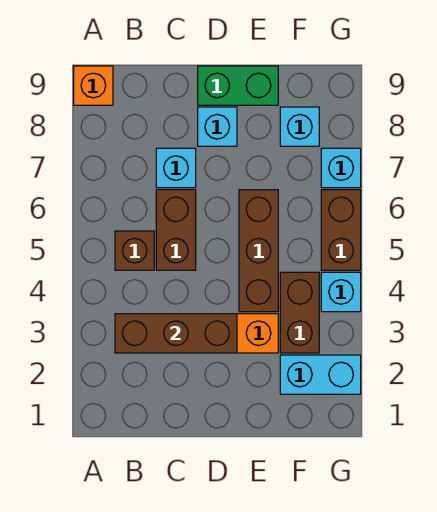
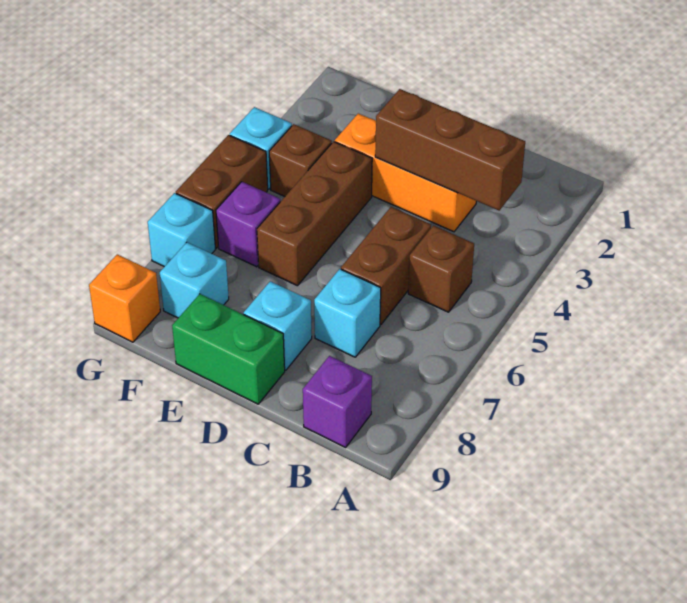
orange brick A9 level 1 -> orange brick G9 level 1
none -> purple brick B9 level 1
cyan brick F2:G2 level 1 -> none
brown brick F3:F4 level 1 -> brown brick F4 level 1
none -> purple brick F6 level 1

